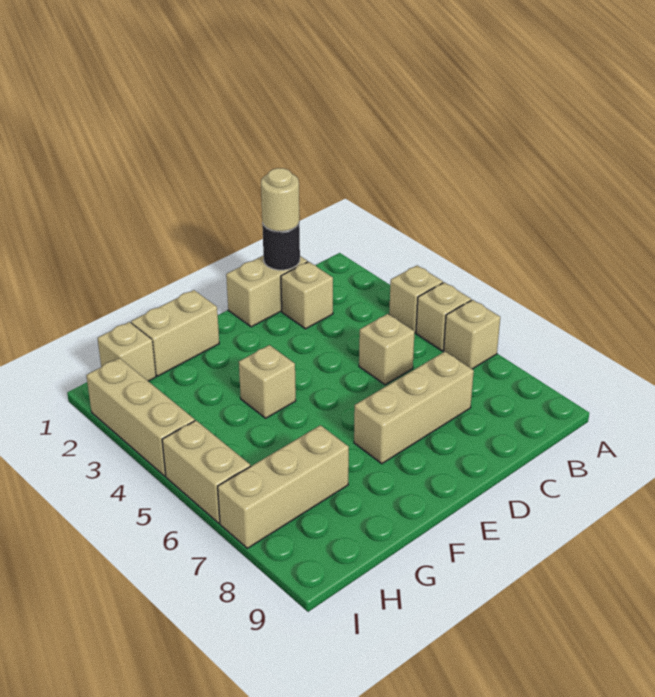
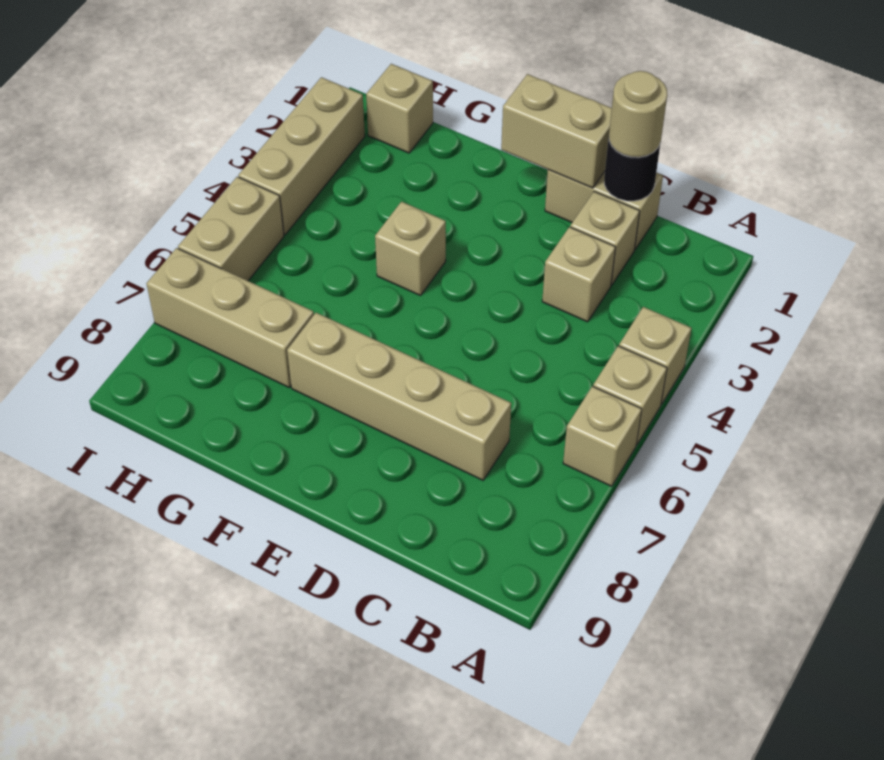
tan brick C5 level 1 -> tan brick C3 level 1
tan brick C7:E7 level 1 -> tan brick C7:F7 level 1
tan brick F1:G1 level 1 -> tan brick D1:E1 level 2

